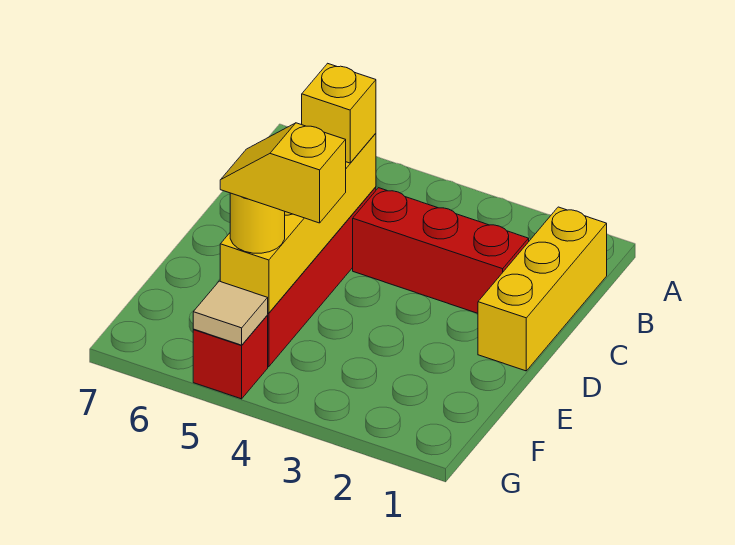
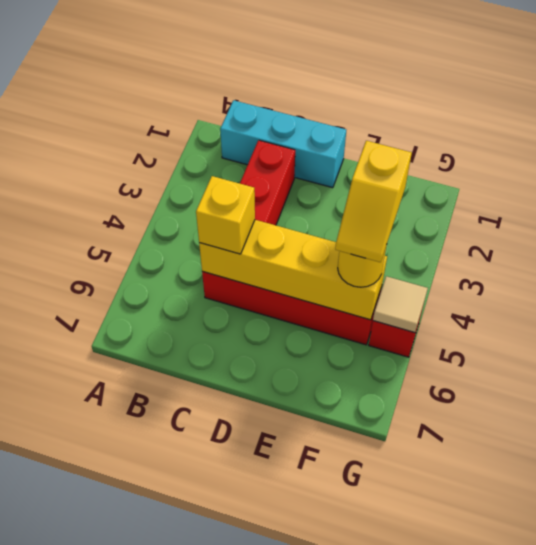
yellow brick B1:D1 level 1 -> cyan brick B1:D1 level 1

